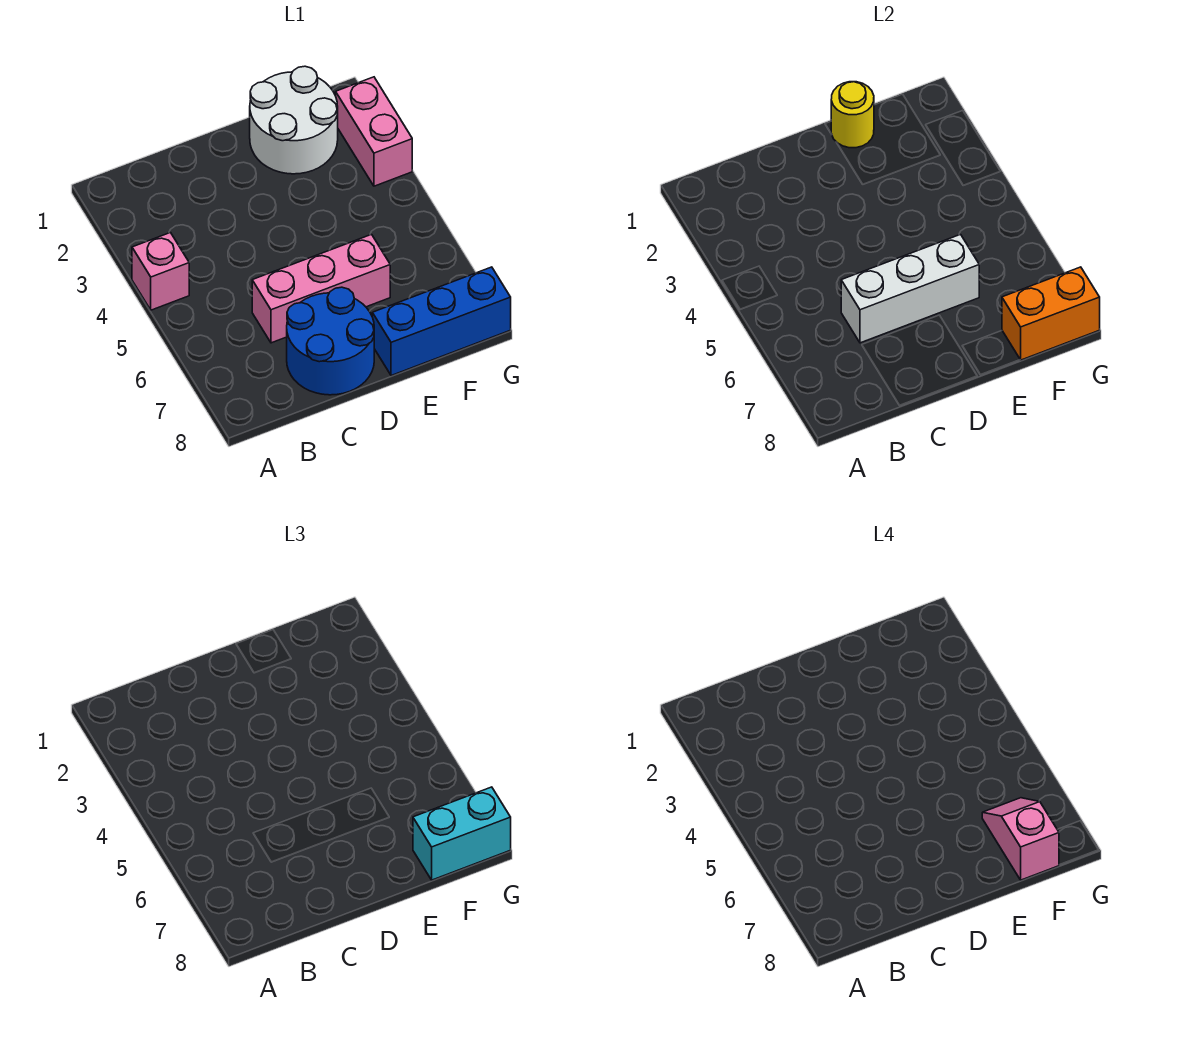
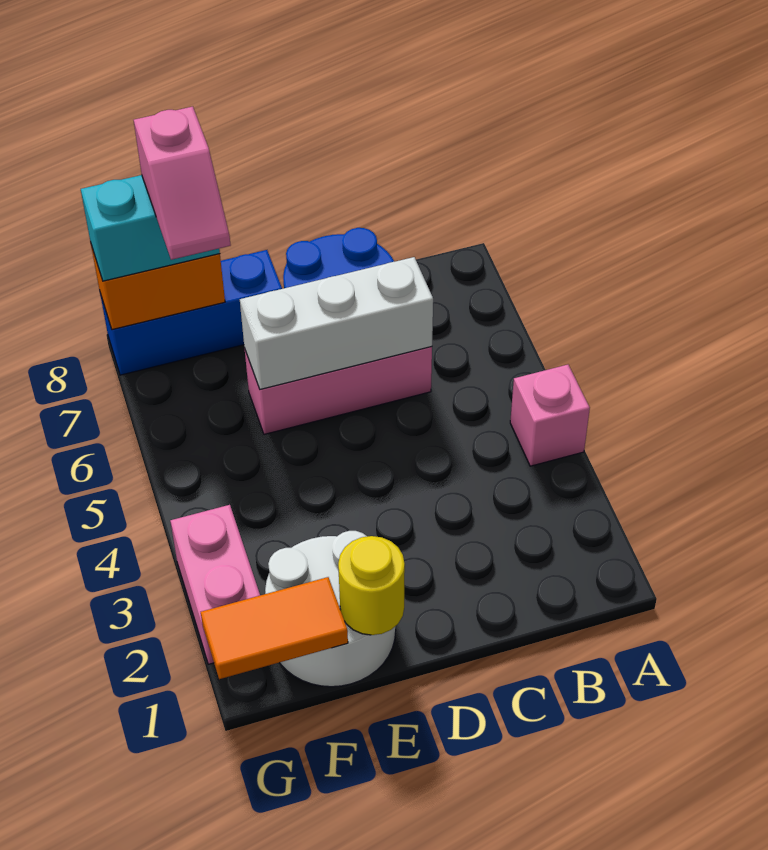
none -> orange tile F1:G1 level 2

